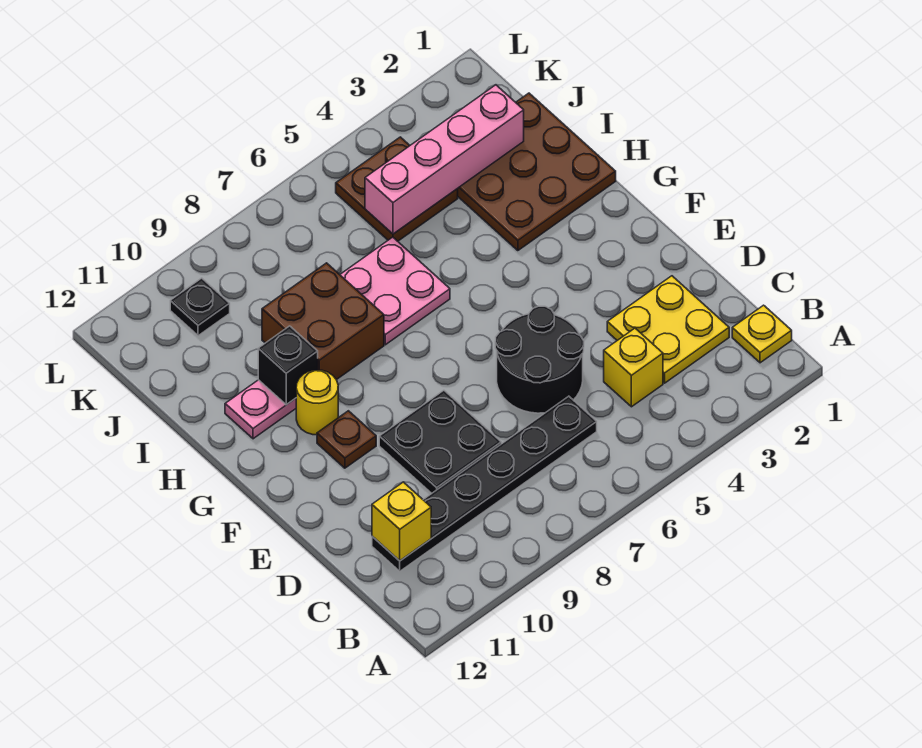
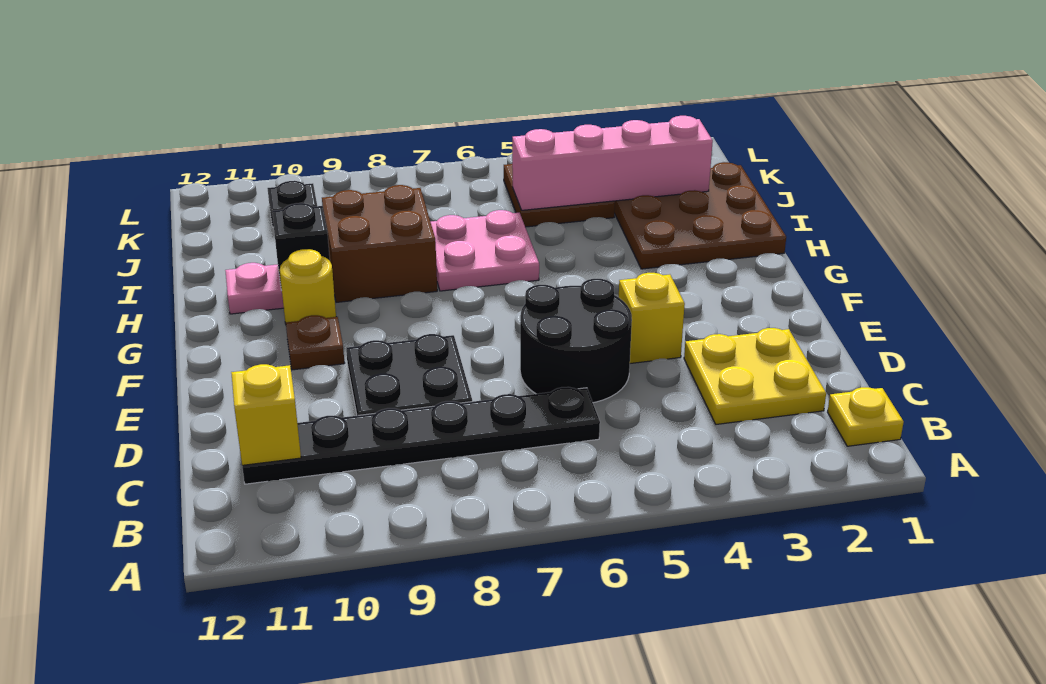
yellow brick C4 level 1 -> yellow brick E4 level 1

